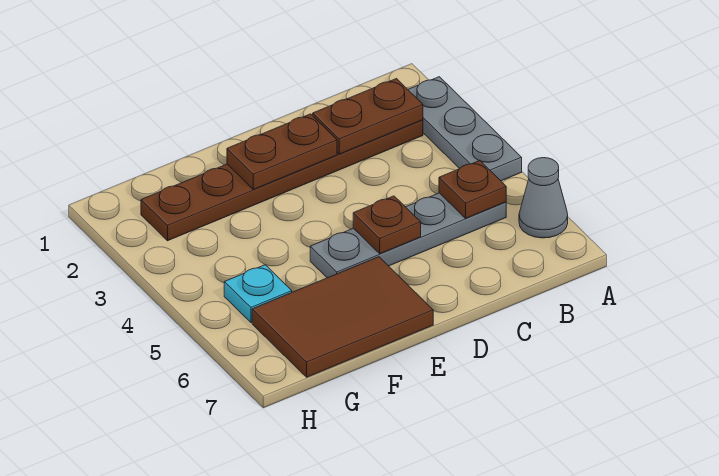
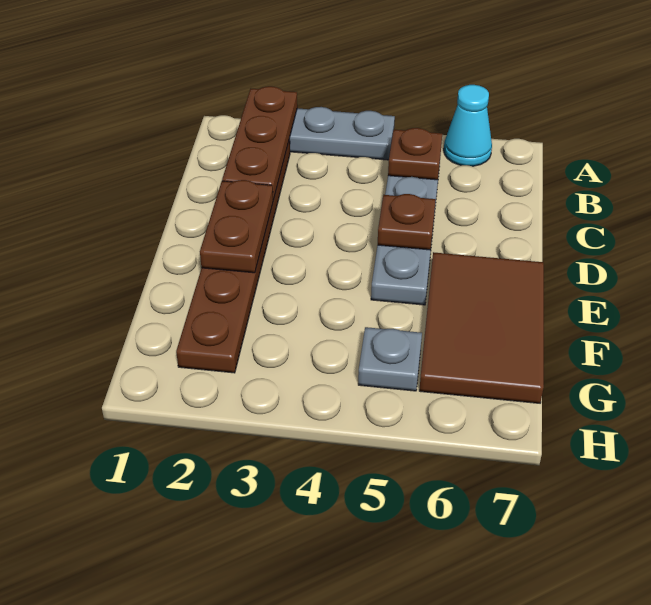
grey cone A6 level 1 -> cyan cone A6 level 1
brown plate B2:C2 level 2 -> brown plate A2:C2 level 2
cyan plate G5 level 1 -> grey plate G5 level 1

